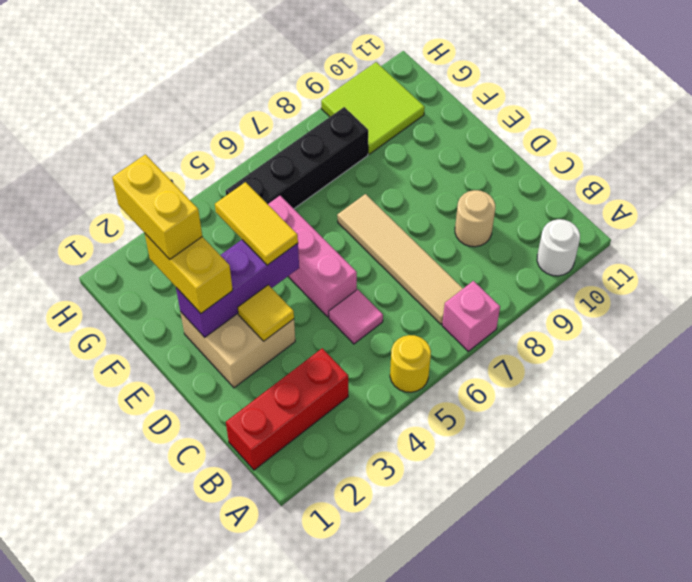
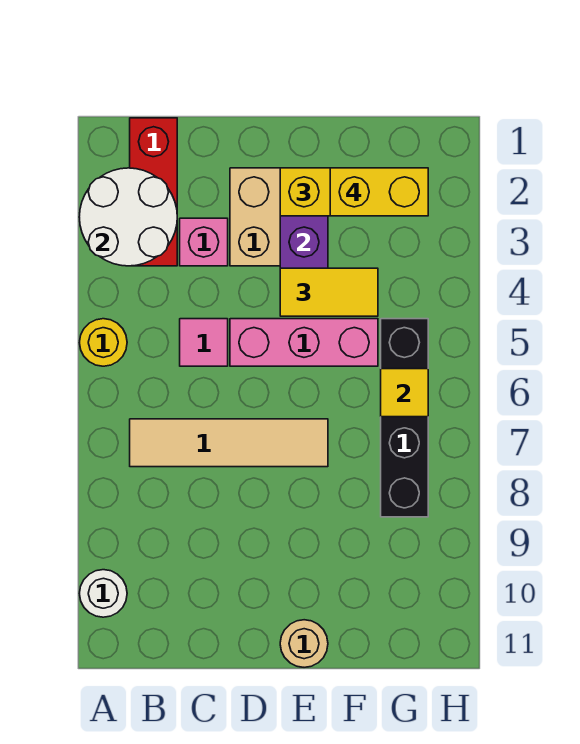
none -> white round brick A2:B3 level 2
pink brick A7 level 1 -> pink brick C3 level 1
tan round brick C9 level 1 -> tan round brick E11 level 1
yellow tile D3 level 2 -> yellow tile G6 level 2
lime tile G9:H10 level 1 -> none

